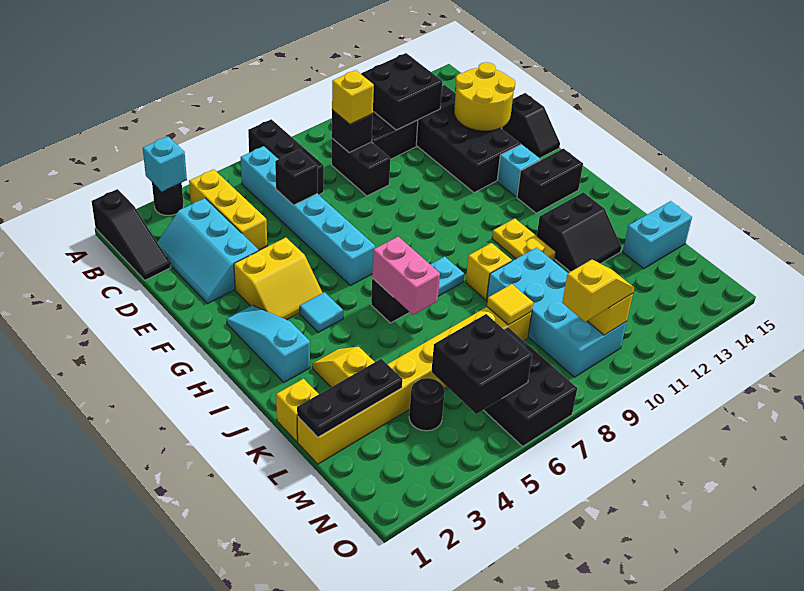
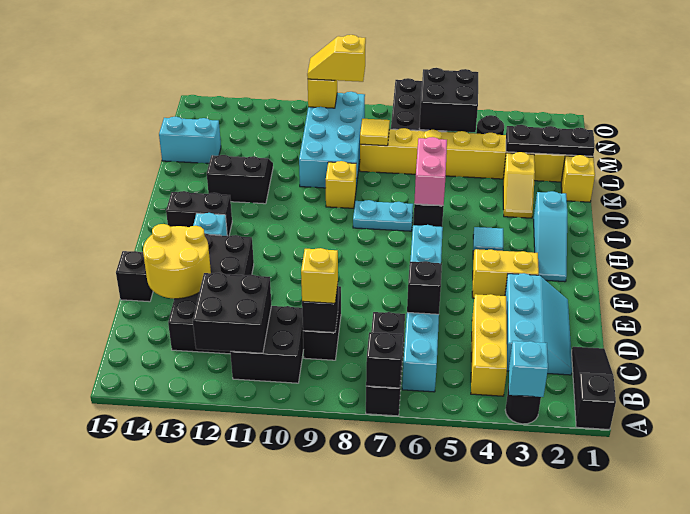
none -> black brick A7 level 2
yellow plate I11:J11 level 1 -> none

